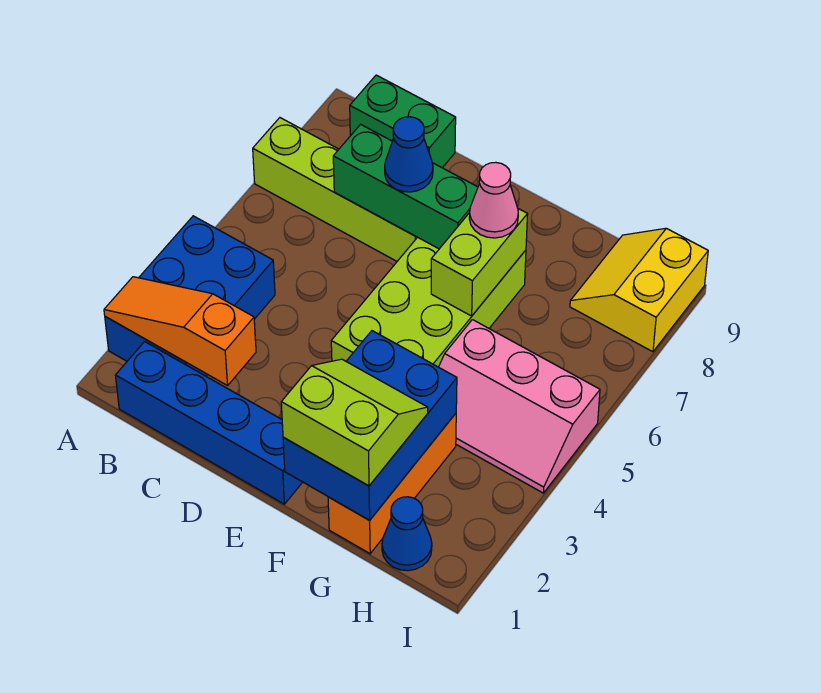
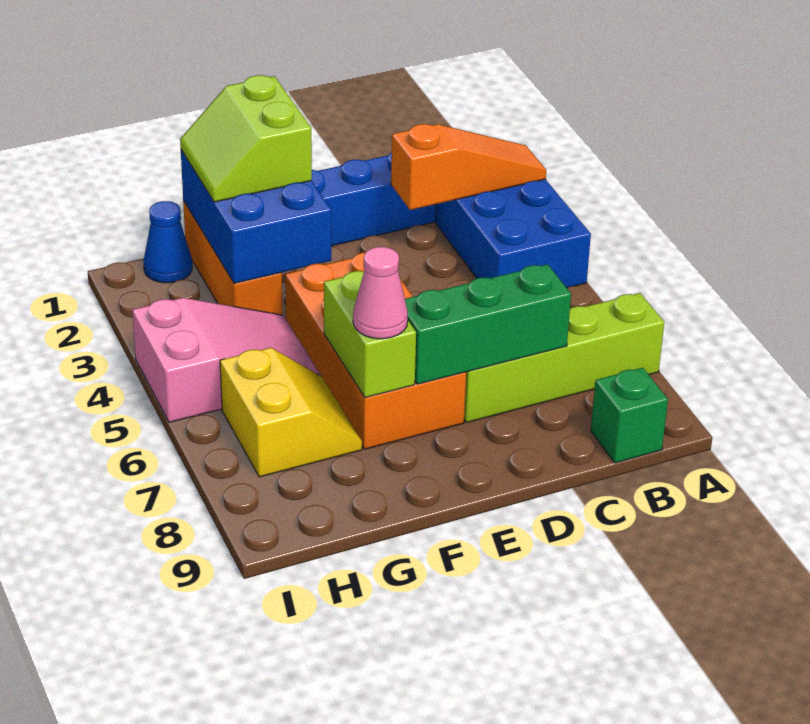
green brick B9:C9 level 1 -> green brick B9 level 1
blue cone D7 level 3 -> none
lime brick E4:F7 level 1 -> orange brick E4:F7 level 1
lime slope F1:G2 level 3 top 1 -> lime slope F1:G2 level 3 top F
pink slope G4:I5 level 1 top 5 -> pink slope G4:I5 level 1 top I
yellow slope H8:I9 level 1 top I -> yellow slope G6:H7 level 1 top H

